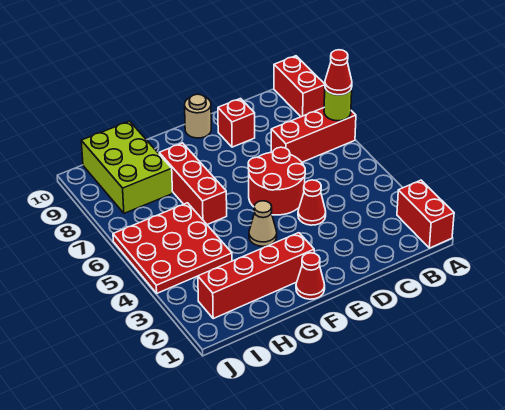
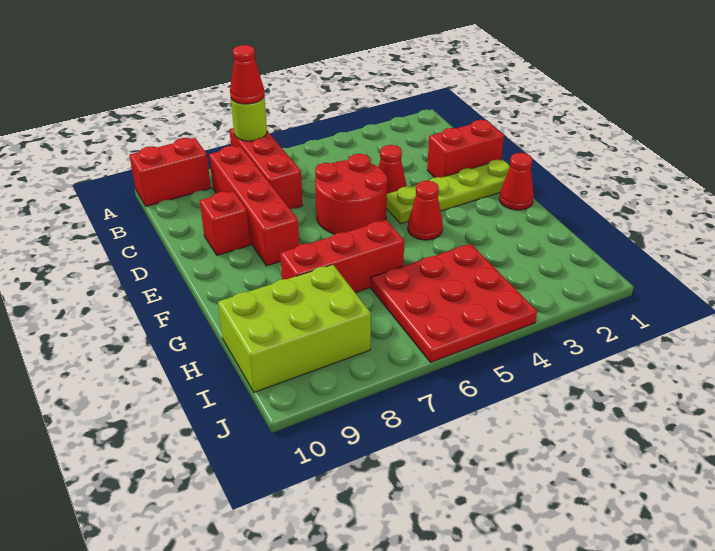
red brick A1:A2 level 1 -> red brick D1:D2 level 1
none -> lime plate E1:E4 level 1
tan round brick E10 level 1 -> none
red brick F2:I2 level 1 -> red brick B8:E8 level 1
tan cone F4 level 1 -> red cone F4 level 1

